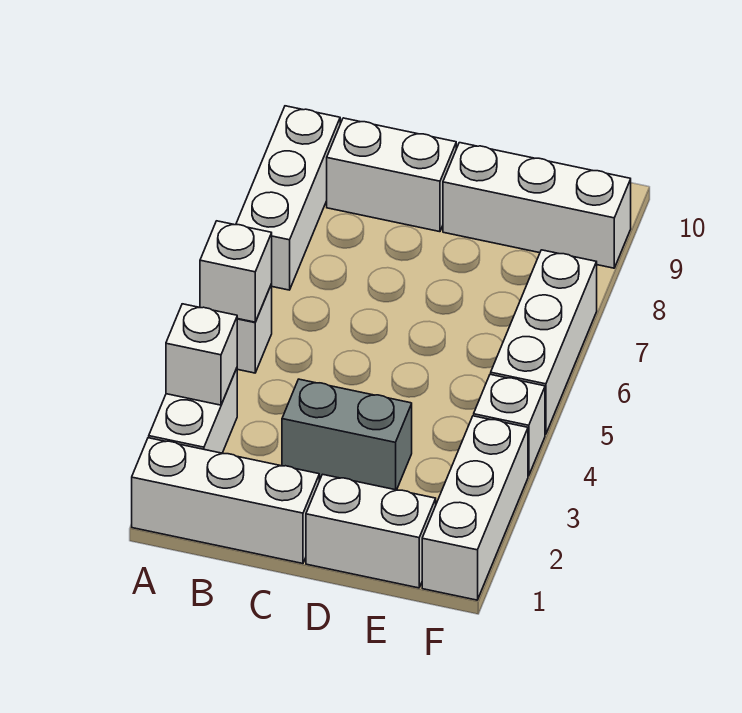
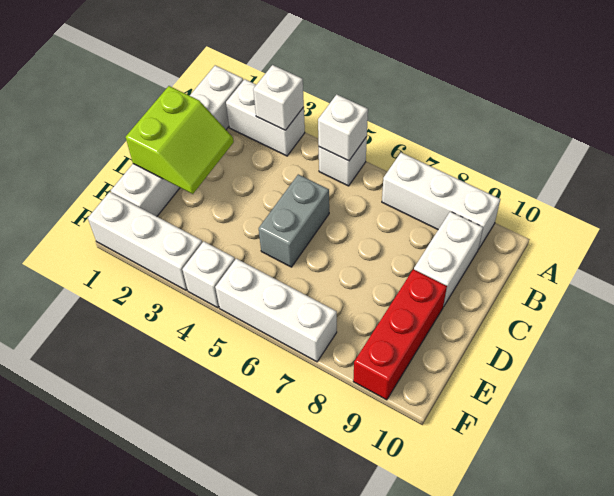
none -> lime slope C1:D2 level 2 top 1
grey brick C3:D3 level 1 -> grey brick C5:D5 level 1
white brick D9:F9 level 1 -> red brick D9:F9 level 1

